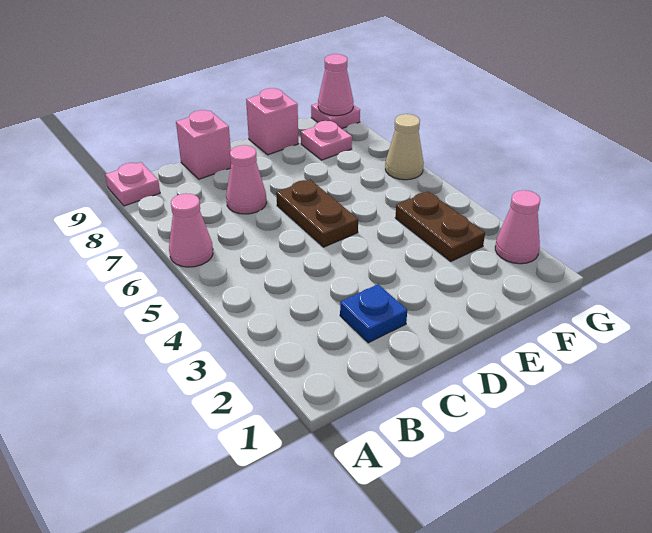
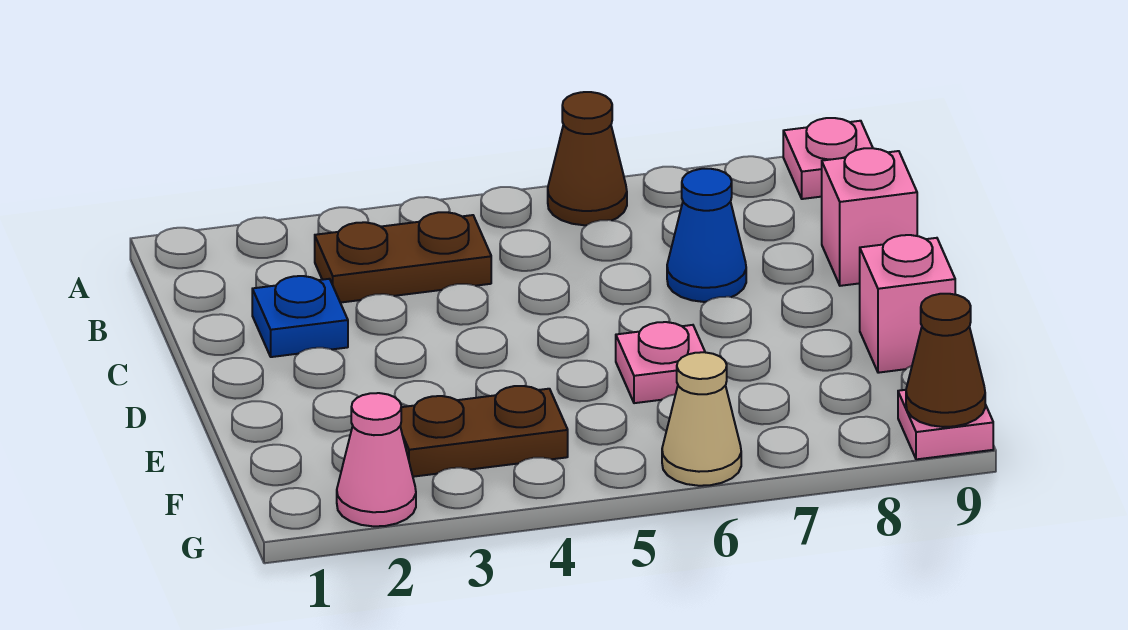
pink cone A6 level 1 -> brown cone A6 level 1
pink cone C7 level 1 -> blue cone C7 level 1
brown plate D5:D6 level 1 -> brown plate B3:B4 level 1
pink plate F8 level 1 -> pink plate E6 level 1
pink cone G9 level 2 -> brown cone G9 level 2

